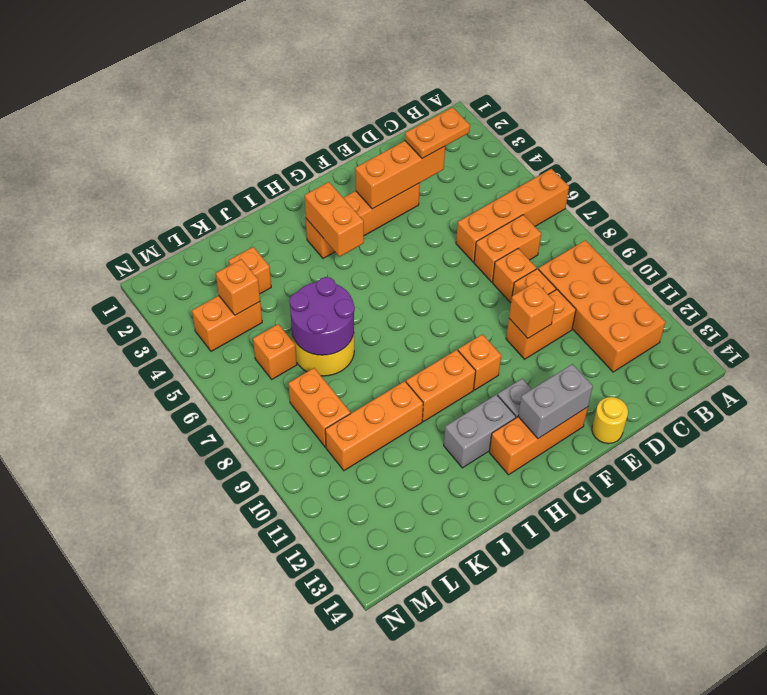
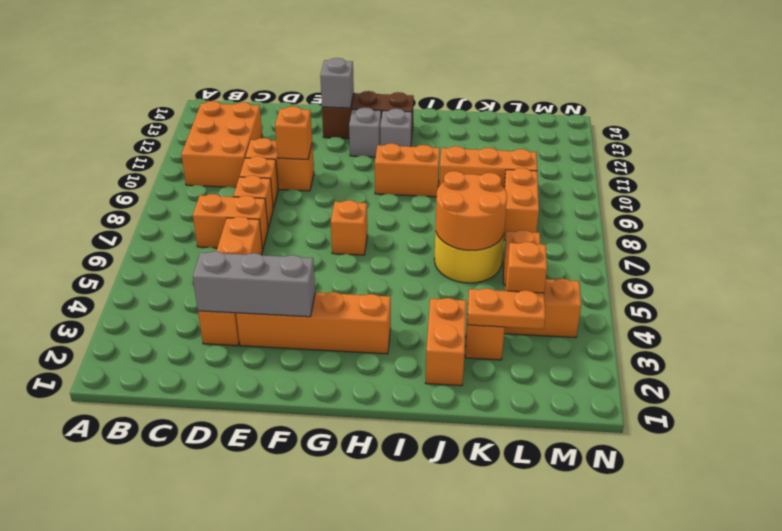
orange brick A6:D6 level 1 -> orange brick D3:D6 level 1
orange brick B9:C12 level 1 -> orange brick B10:C12 level 1
orange plate C3:D3 level 3 -> orange plate K3:L3 level 2
orange brick D3:F3 level 2 -> grey brick D3:F3 level 2
yellow round brick E14 level 1 -> none
orange brick F13:H13 level 1 -> brown brick F13:H13 level 1
grey brick F13:G13 level 2 -> grey brick F13 level 2
orange brick G10 level 1 -> orange brick G7 level 1
orange brick H3:H4 level 2 -> orange brick J2:J3 level 1
grey brick H12:I12 level 1 -> grey brick H12 level 1
purple round brick J6:K7 level 2 -> orange round brick J6:K7 level 2

